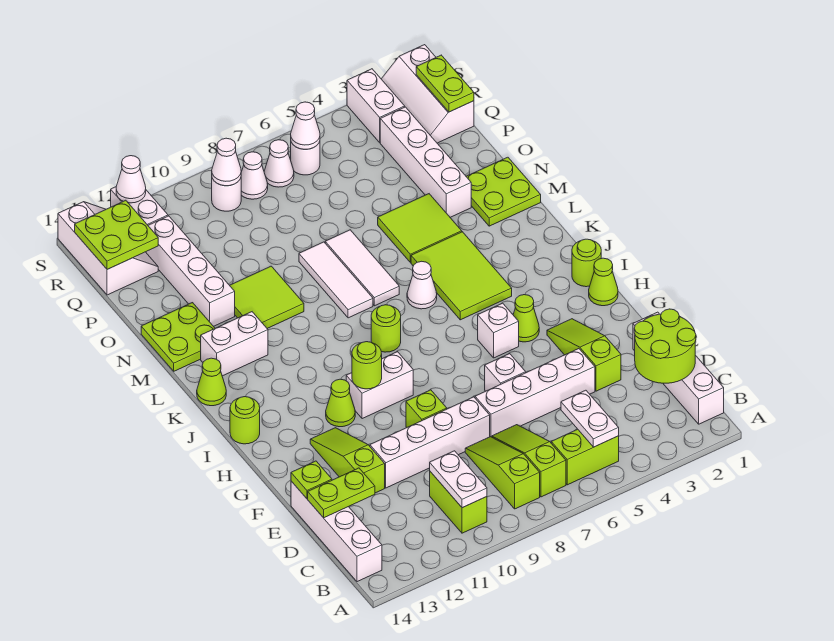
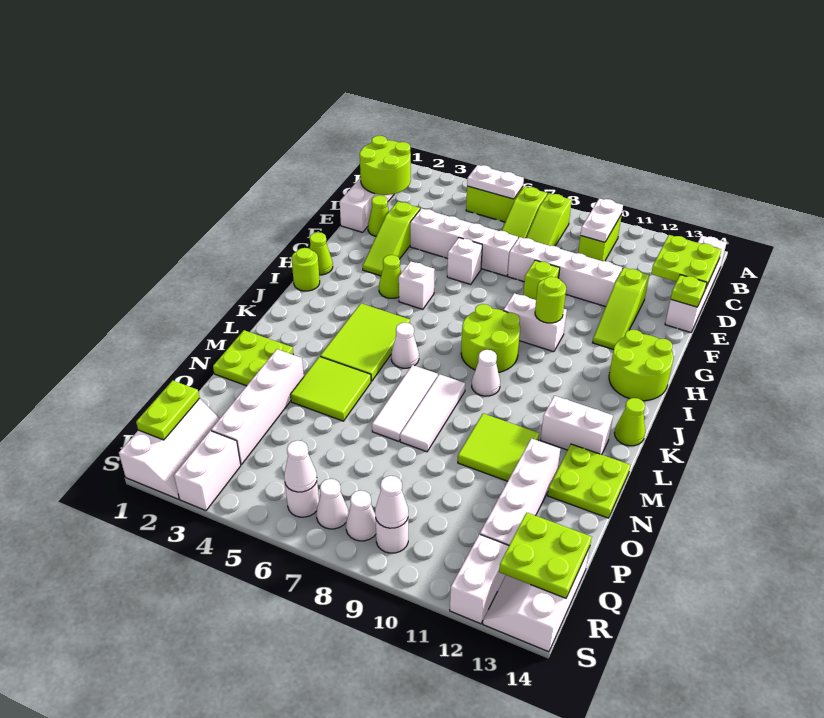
white plate B5:C5 level 2 -> white plate B5:B6 level 2
lime plate D13:D14 level 2 -> lime plate C13:D14 level 2
lime cone H11 level 1 -> lime cone E2 level 1
lime round brick I14 level 1 -> lime round brick H13:I14 level 1
lime round brick J8 level 1 -> lime round brick I8:J9 level 1
white cone S12 level 2 -> white cone K9 level 1

